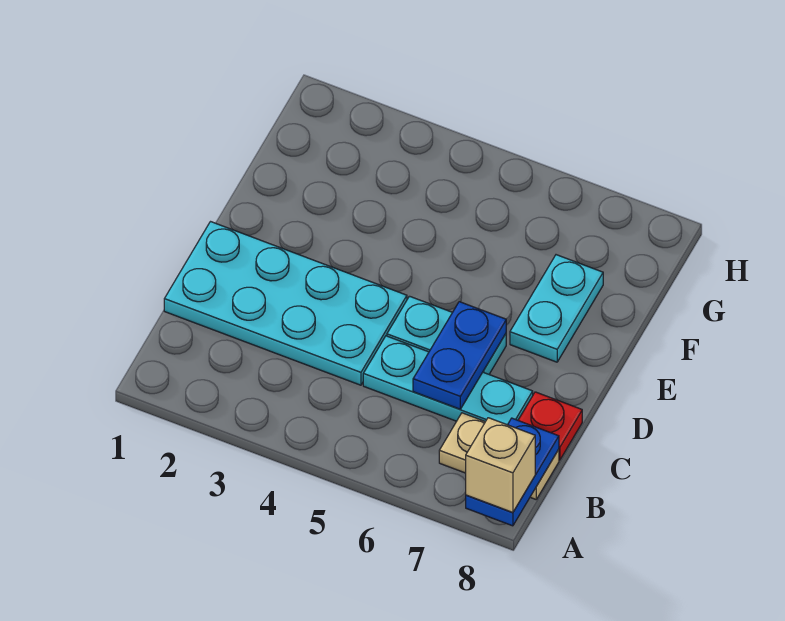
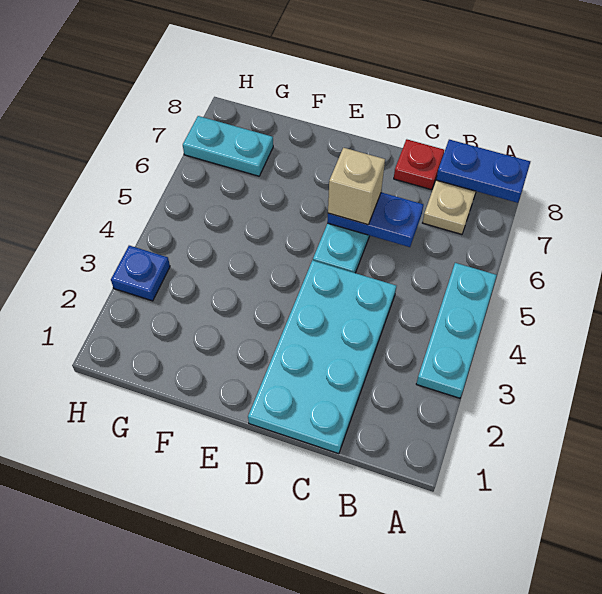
tan brick A8 level 3 -> tan brick D6 level 3
cyan plate C5:C7 level 1 -> cyan plate A3:A5 level 1
cyan plate E7:F7 level 1 -> cyan plate G7:H7 level 1
none -> blue plate H3 level 1

